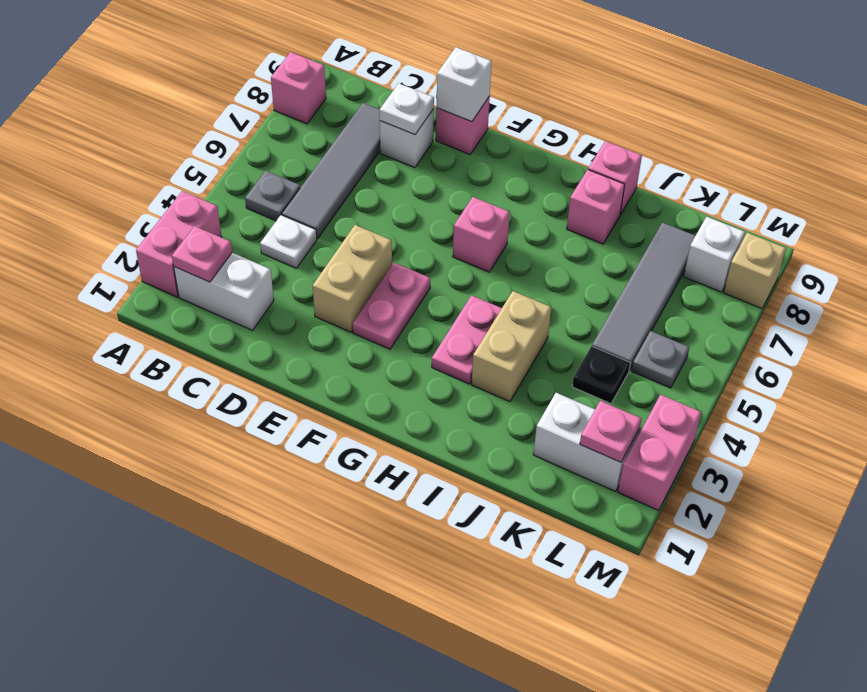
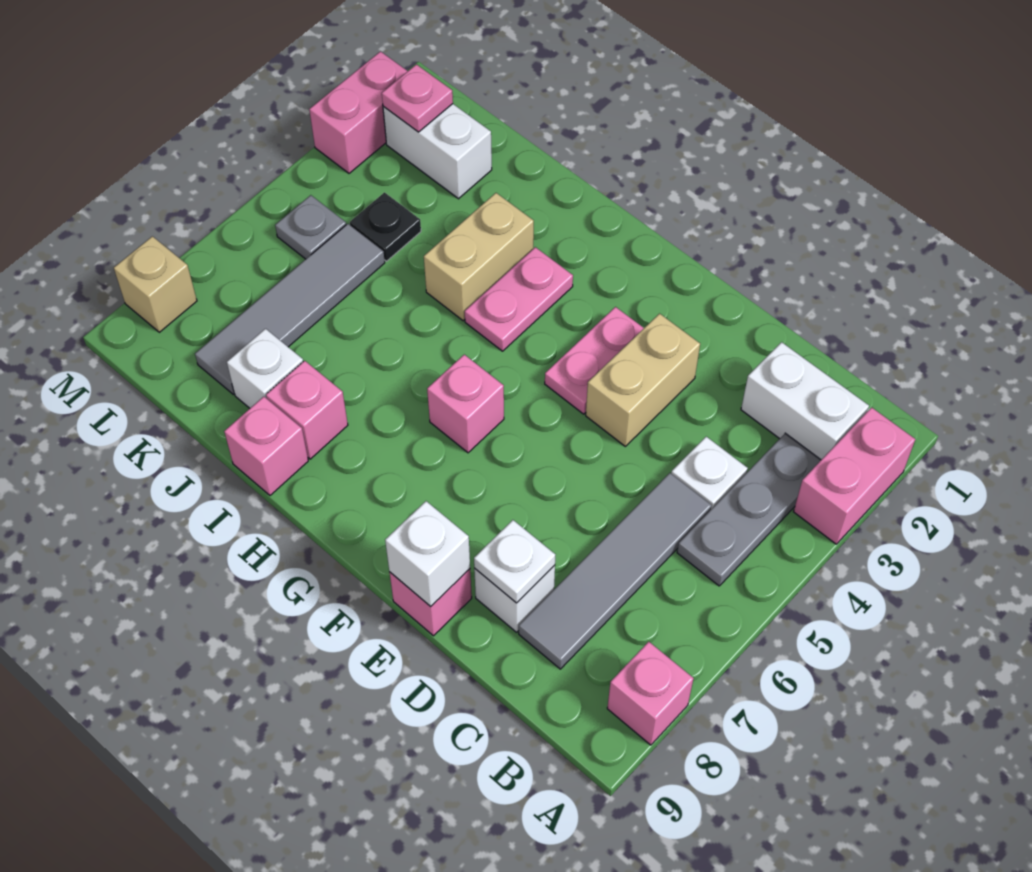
pink plate B2 level 2 -> none
grey plate B5 level 1 -> grey plate B3:B5 level 1
white brick L8 level 1 -> white brick J8 level 1

